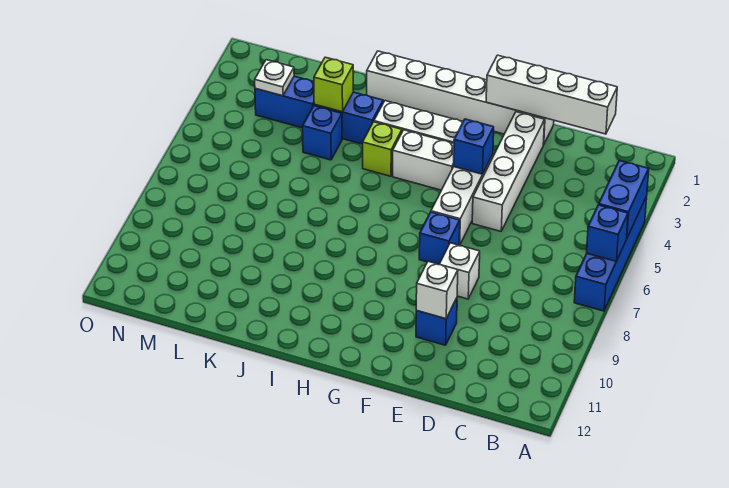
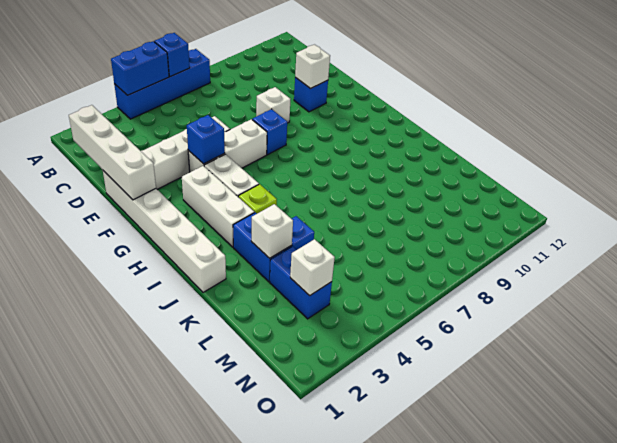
lime brick K3 level 2 -> white brick K3 level 2
white plate M3 level 2 -> white brick M3 level 2

